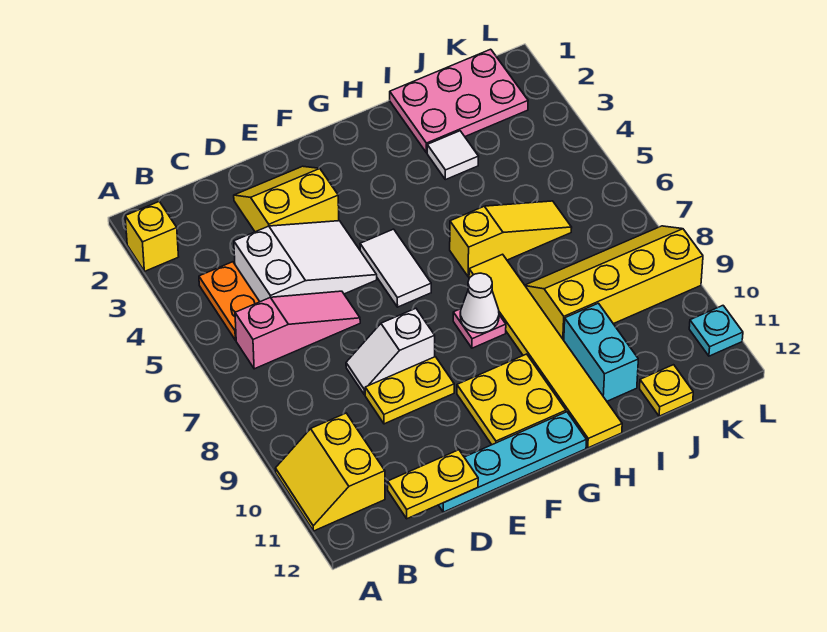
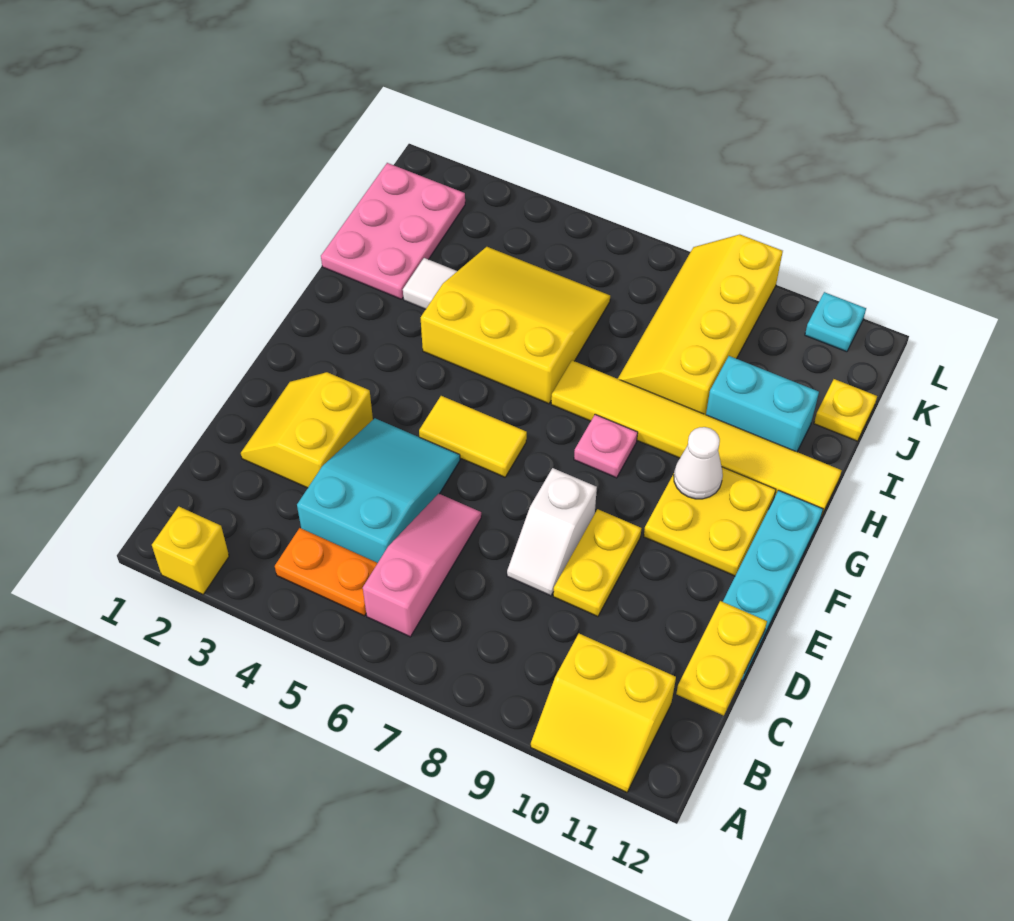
white slope C4:E5 level 1 top C -> cyan slope C4:E5 level 1 top C
white tile F5:F6 level 1 -> yellow tile F5:F6 level 1
white cone G8 level 2 -> white cone G10 level 2
yellow slope H6:J6 level 1 top H -> yellow slope H4:J6 level 1 top H

